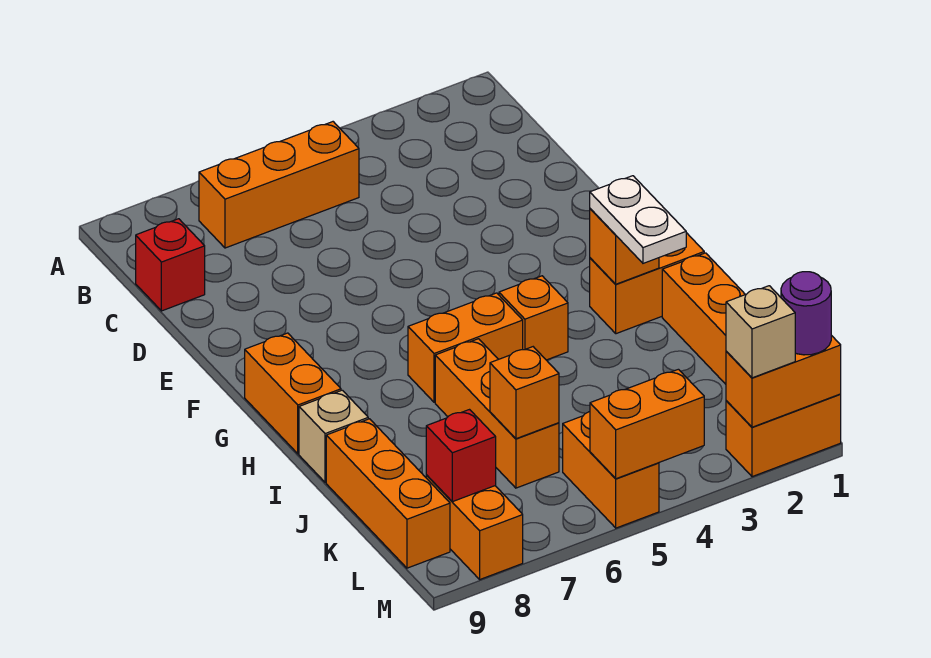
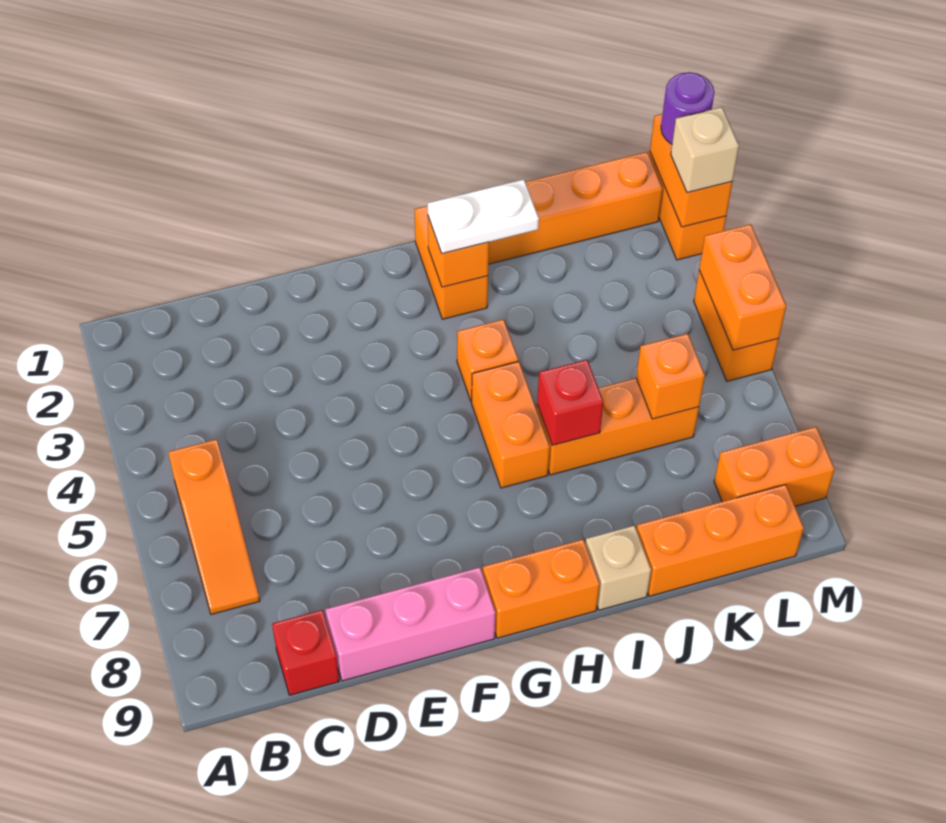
orange brick B5:B7 level 1 -> orange slope B5:B7 level 1 top 5
none -> pink brick D9:F9 level 1
orange brick L5:M5 level 1 -> orange brick M4:M5 level 1
red brick L8 level 2 -> red brick I6 level 2

